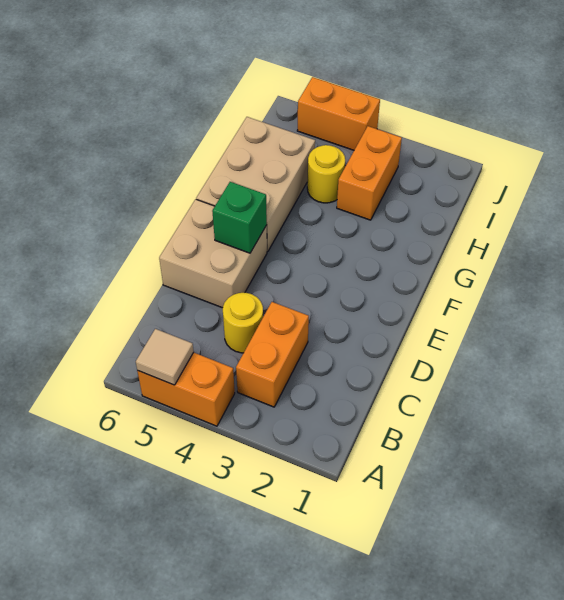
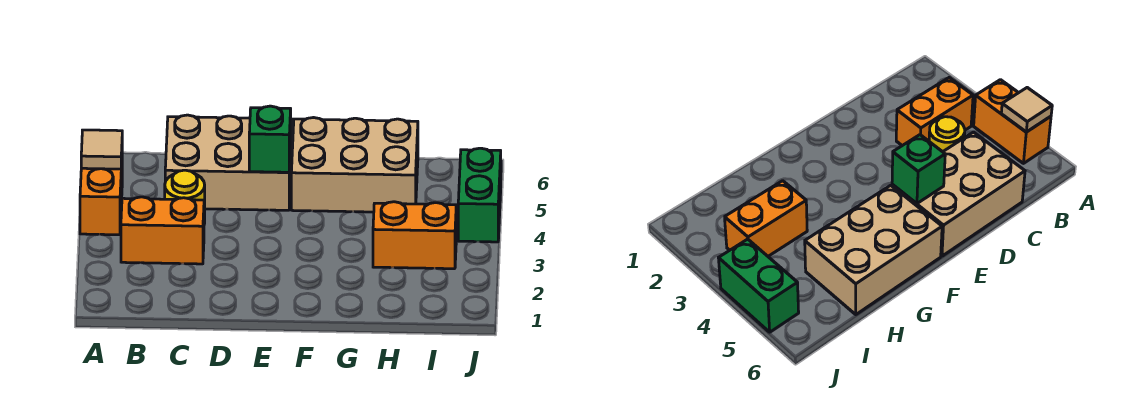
tan brick D5:E6 level 1 -> tan brick C5:E6 level 1
yellow round brick H4 level 1 -> none
orange brick J4:J5 level 1 -> green brick J4:J5 level 1

